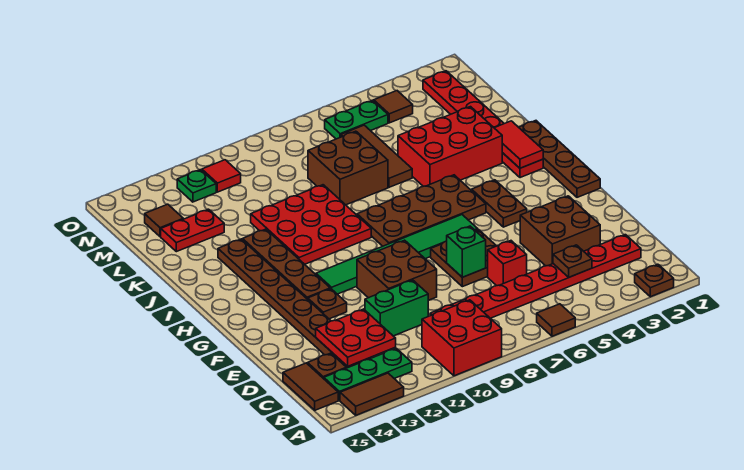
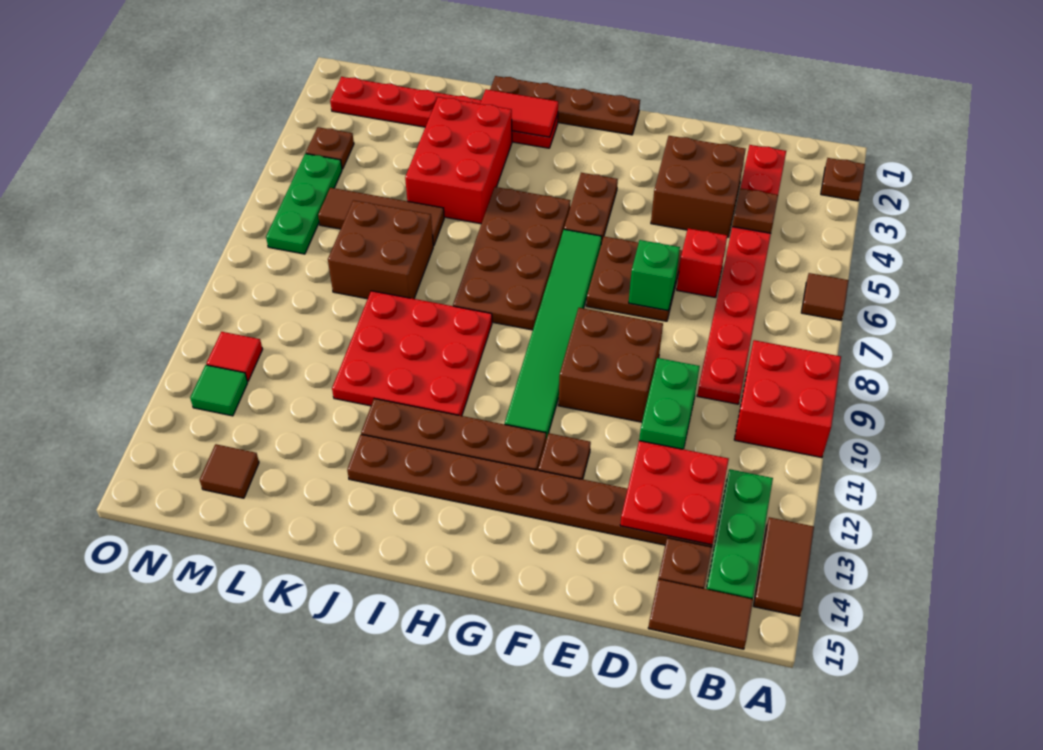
brown plate G4:H4 level 1 -> brown plate G4:G5 level 1
red plate L13:L14 level 1 -> none
brown tile N4 level 1 -> brown plate N4 level 1
green plate N5:N6 level 1 -> green plate N5:N7 level 1
green plate N12 level 1 -> green tile N12 level 1

